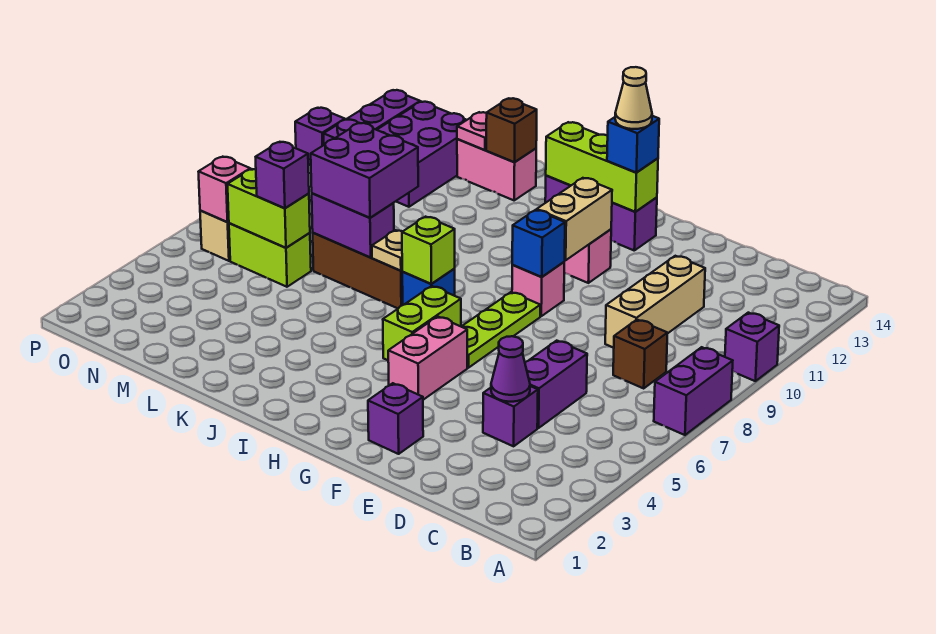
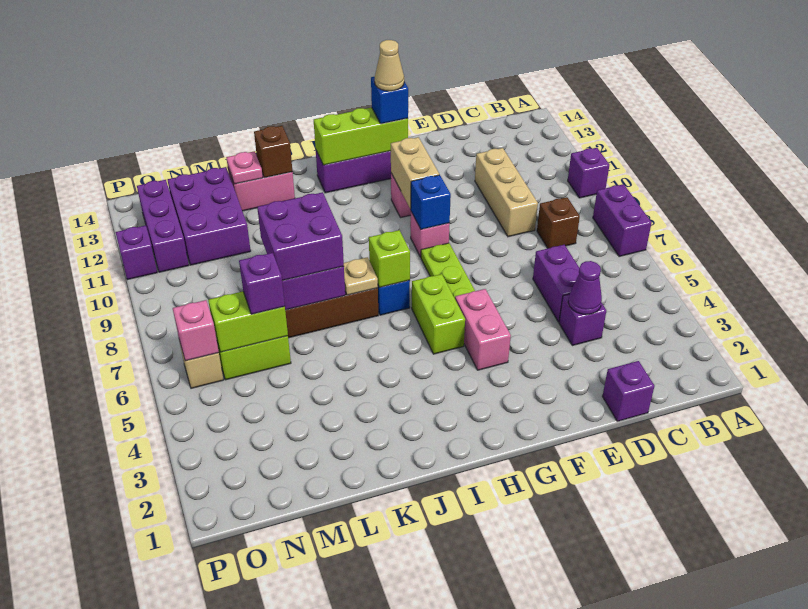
purple brick F2 level 1 -> purple brick D1 level 1

